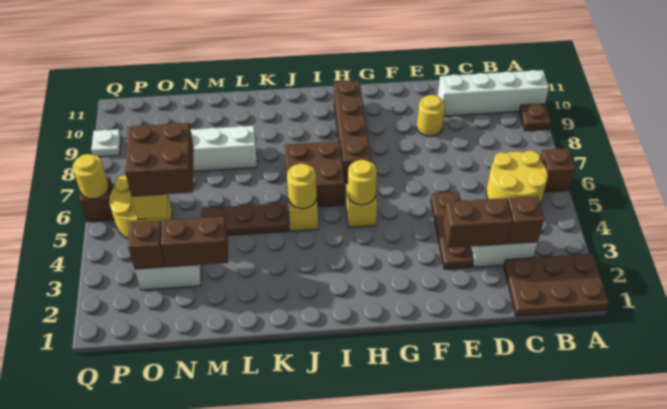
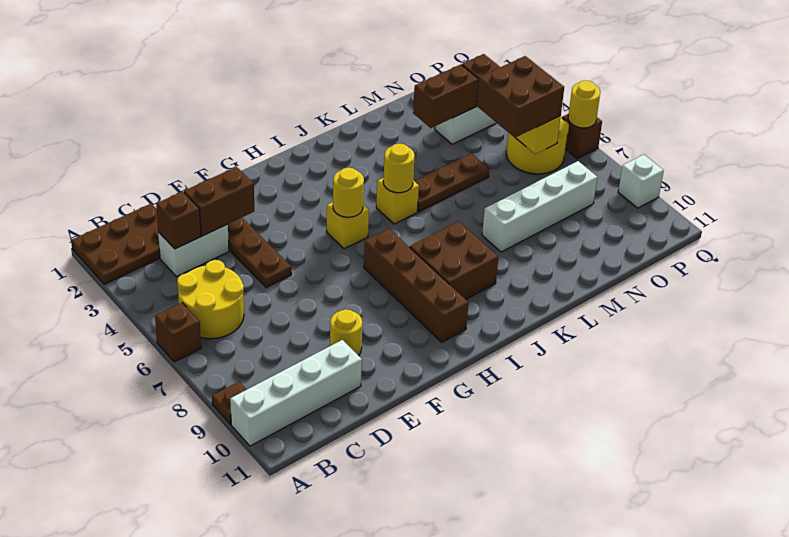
brown brick I6:J7 level 1 -> brown brick I8:J9 level 1
white plate Q9 level 1 -> white brick Q9 level 1

